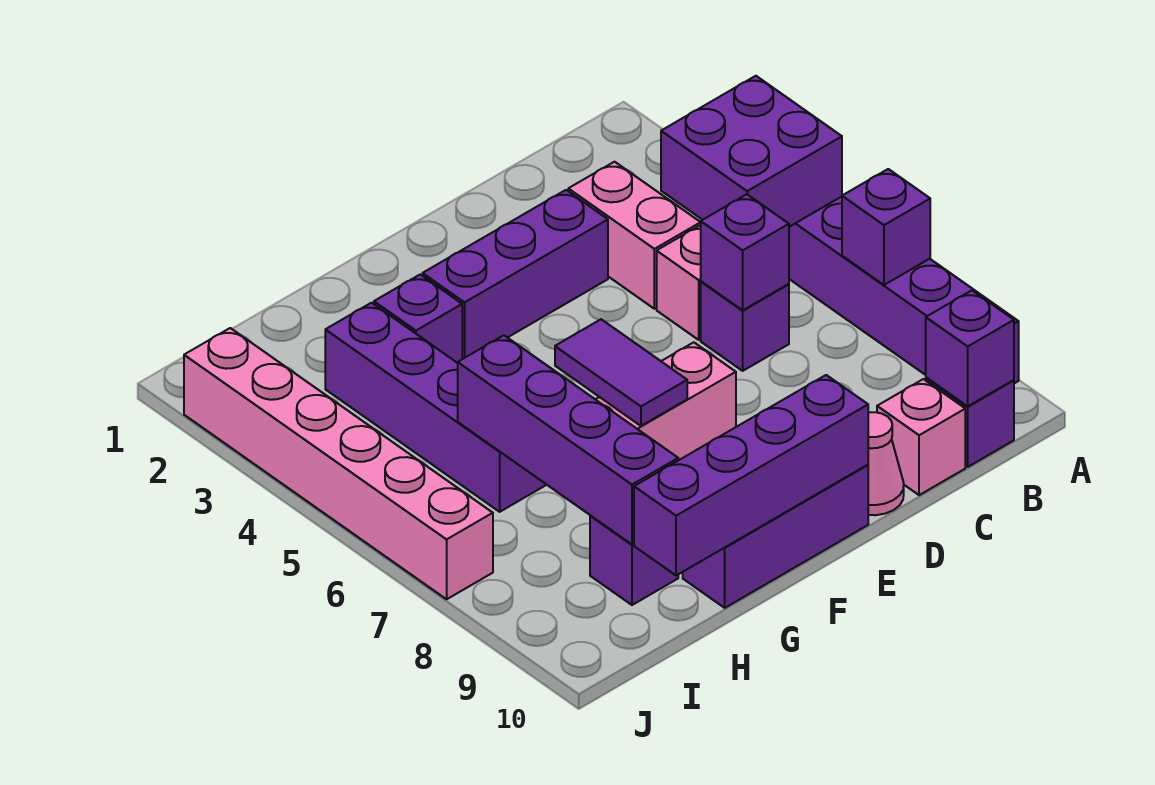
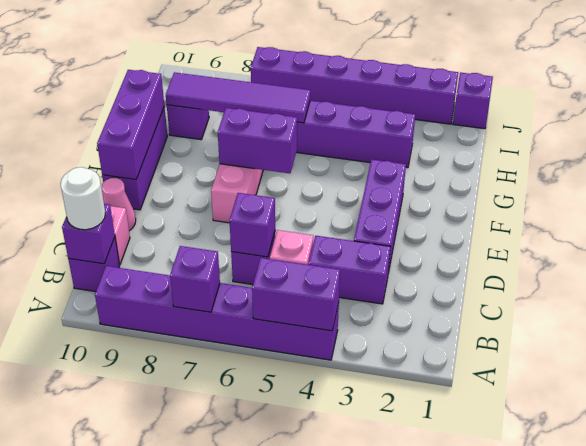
purple brick A4:B5 level 2 -> purple brick A4:A5 level 2
none -> white round brick B10 level 3
pink brick C3:C4 level 1 -> purple brick C3:C4 level 1
purple brick E10:H10 level 2 -> purple brick E10:G10 level 2
purple tile F6:F7 level 2 -> purple brick F6:F7 level 2
purple brick G3 level 1 -> purple brick J1 level 1
purple brick H6:H9 level 2 -> purple tile H6:H9 level 2
pink brick J2:J7 level 1 -> purple brick J2:J7 level 1

